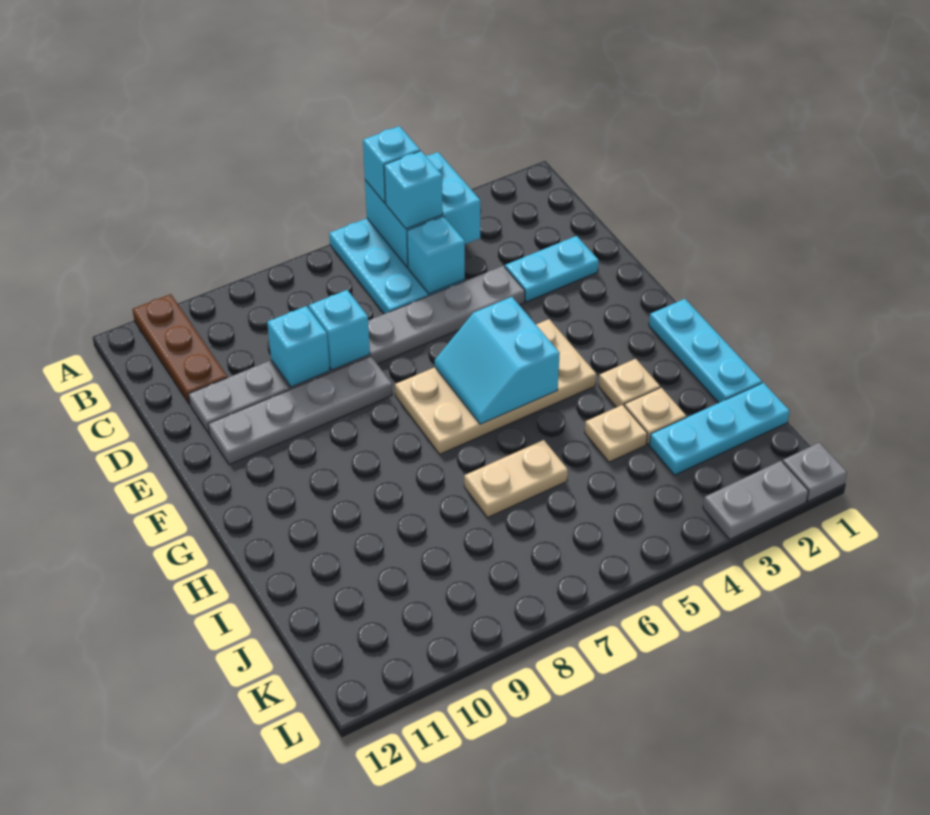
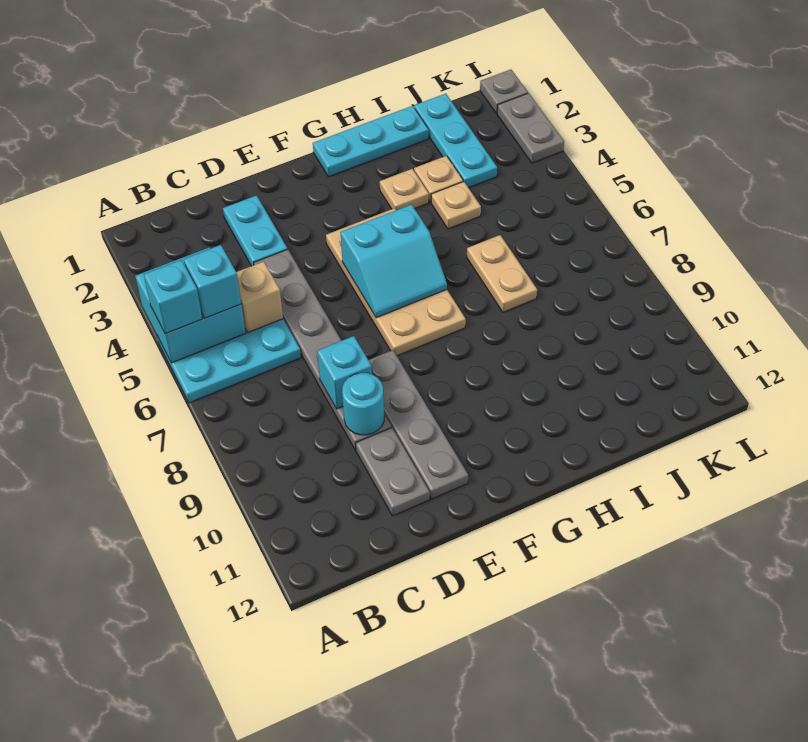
brown plate A11:C11 level 1 -> none
cyan brick C5 level 2 -> tan brick C5 level 2
cyan brick D9 level 2 -> cyan round brick D9 level 2

